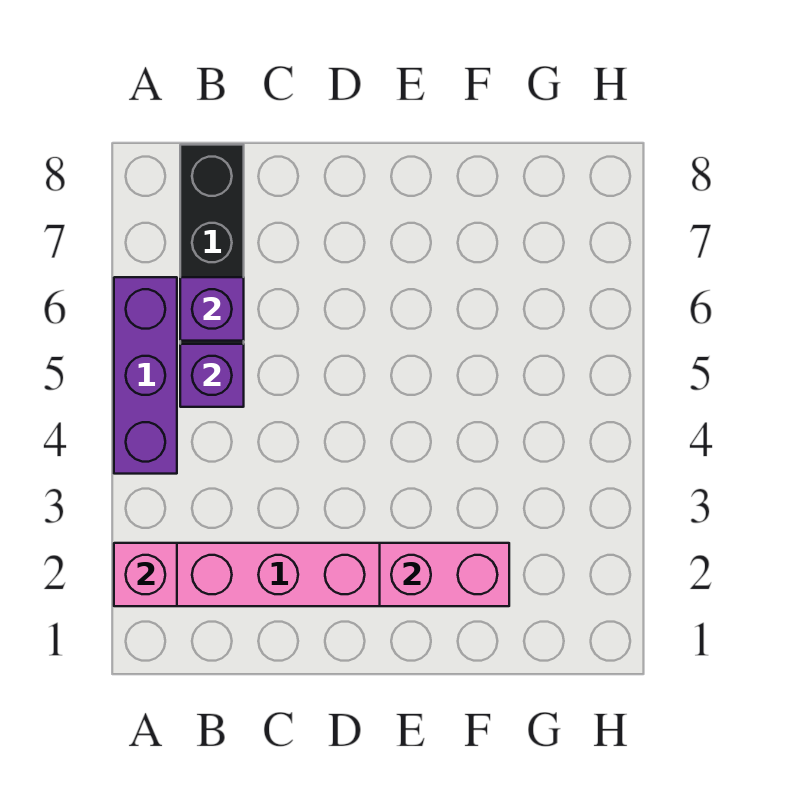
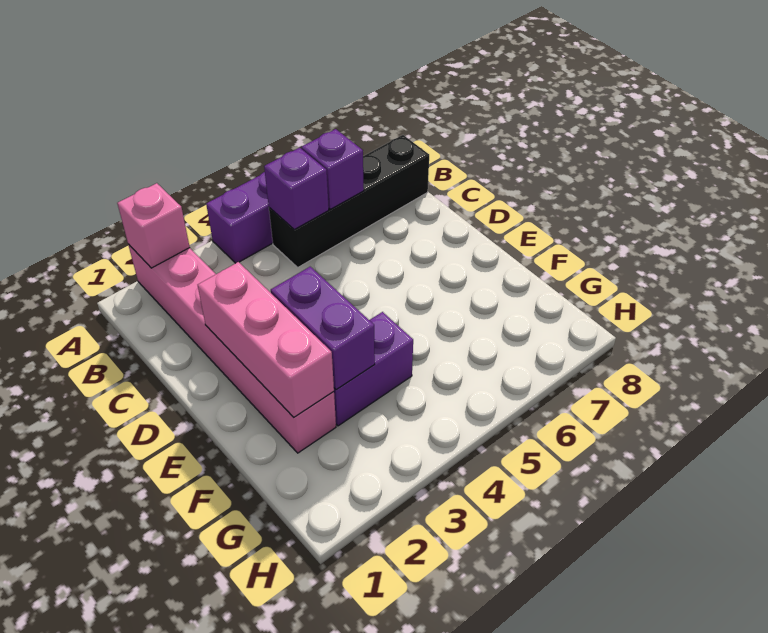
pink brick E2:F2 level 2 -> pink brick D2:F2 level 2
none -> purple brick E3:F3 level 2
none -> purple brick F3:F4 level 1

